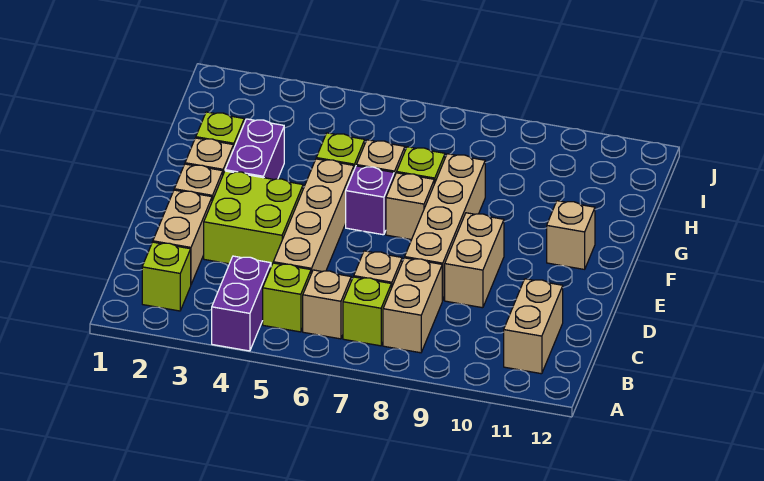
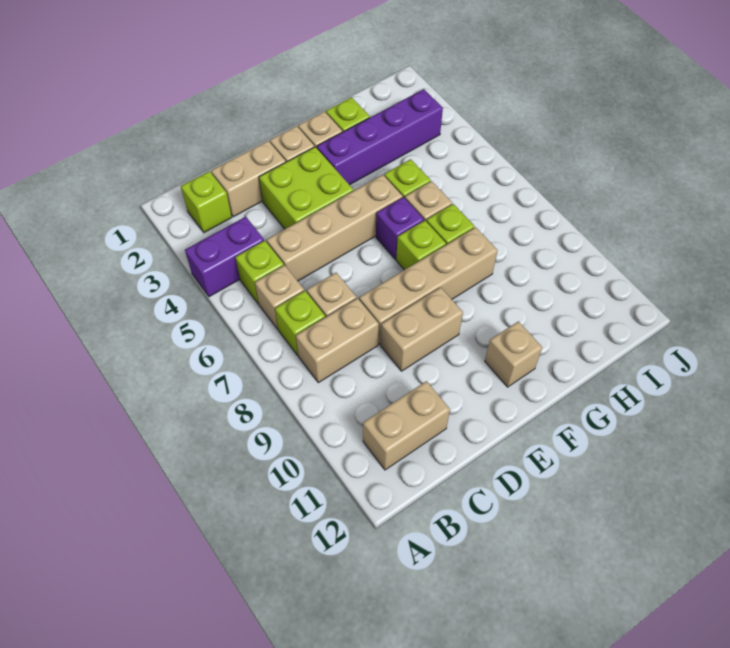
purple brick F3:G3 level 1 -> purple brick F3:I3 level 1
tan brick F7 level 1 -> lime brick F7 level 1

